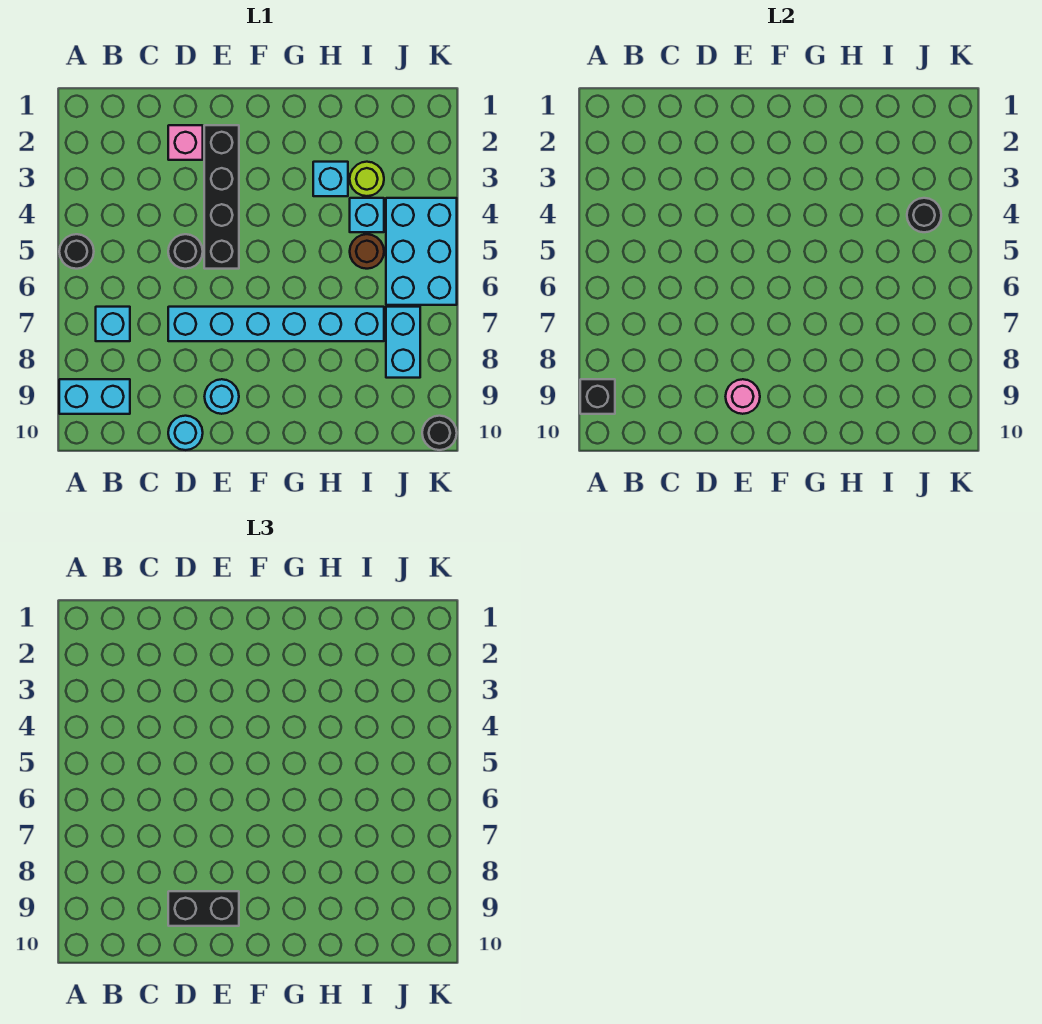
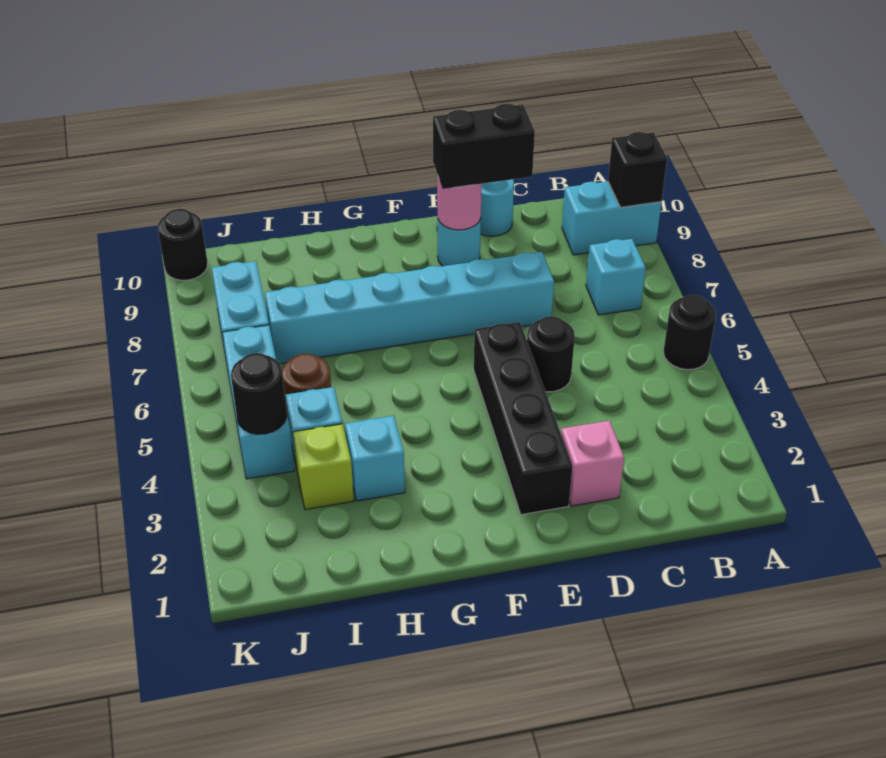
lime round brick I3 level 1 -> lime brick I3 level 1
cyan brick J4:K6 level 1 -> cyan brick J4:J6 level 1

